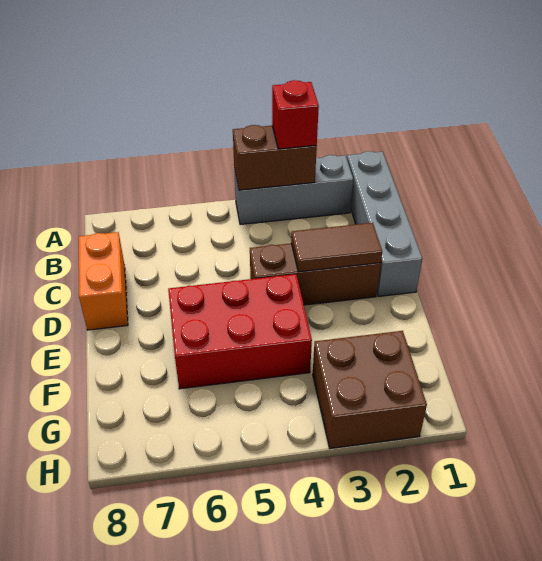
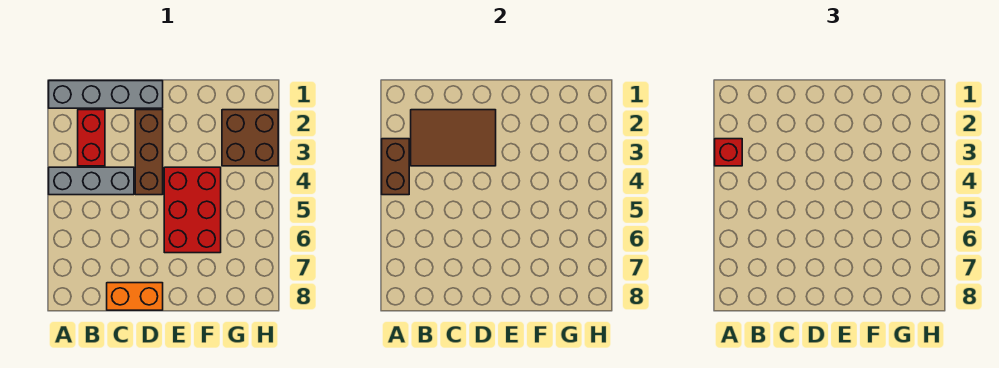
grey brick A2:A4 level 1 -> grey brick A4:C4 level 1
none -> red brick B2:B3 level 1
brown tile D2:D3 level 2 -> brown tile B2:D3 level 2

